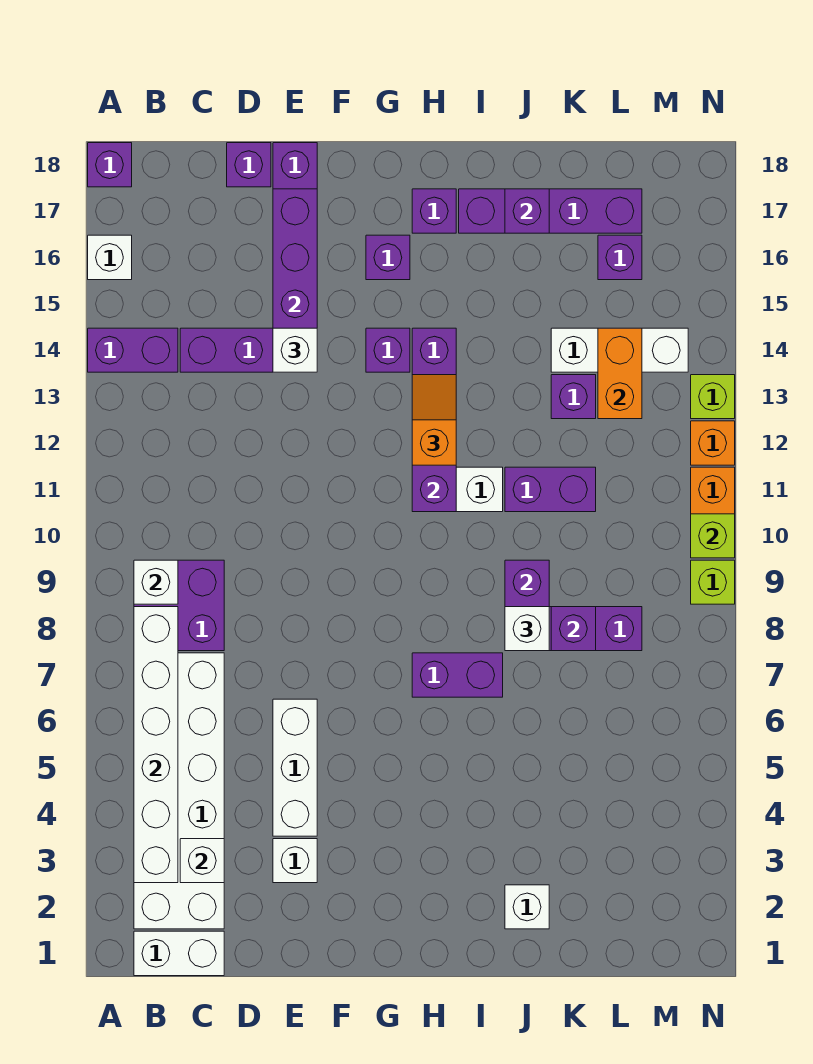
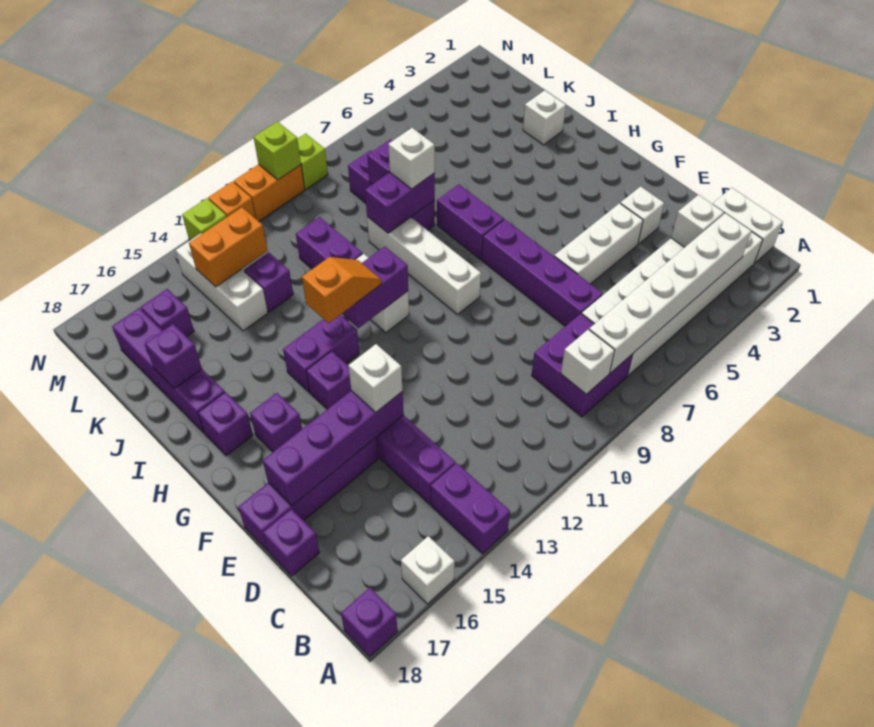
none -> purple brick D7:G7 level 1
none -> white brick G9:J9 level 1
orange slope H12:H13 level 3 top 12 -> orange slope H12:H13 level 3 top 13

